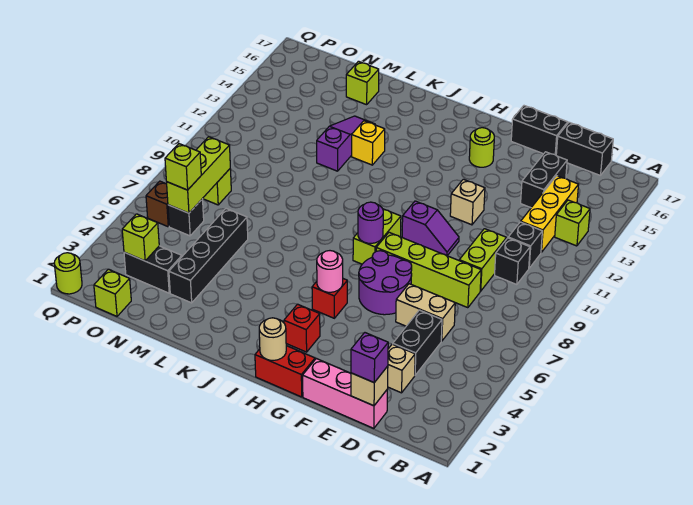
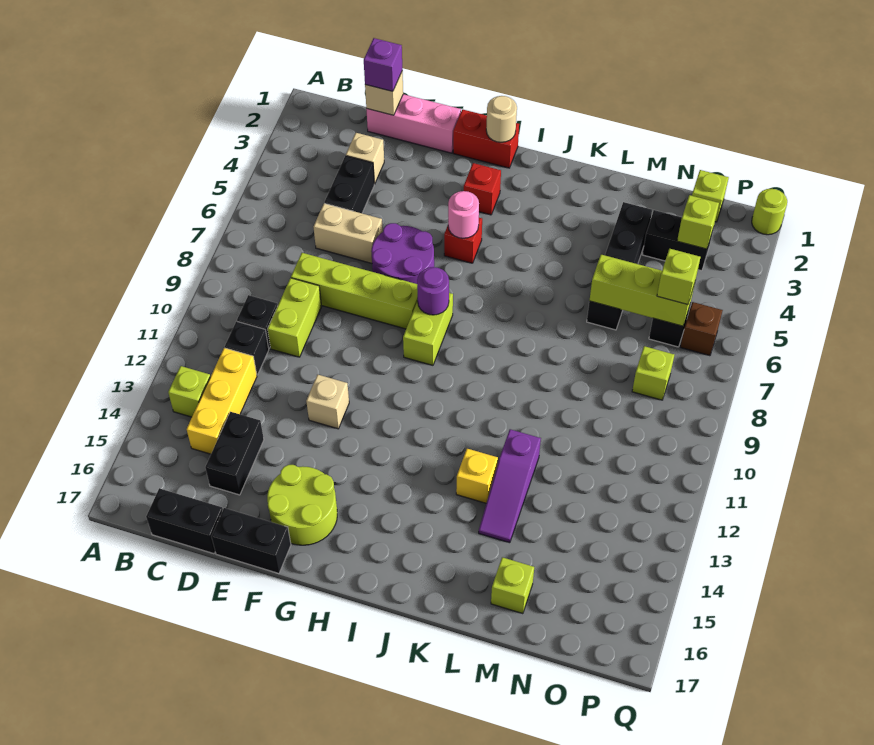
purple slope F10:G10 level 1 top G -> none
lime round brick G15 level 1 -> lime round brick F15:G16 level 1
lime brick O6:O8 level 2 -> lime brick M6:O6 level 2

